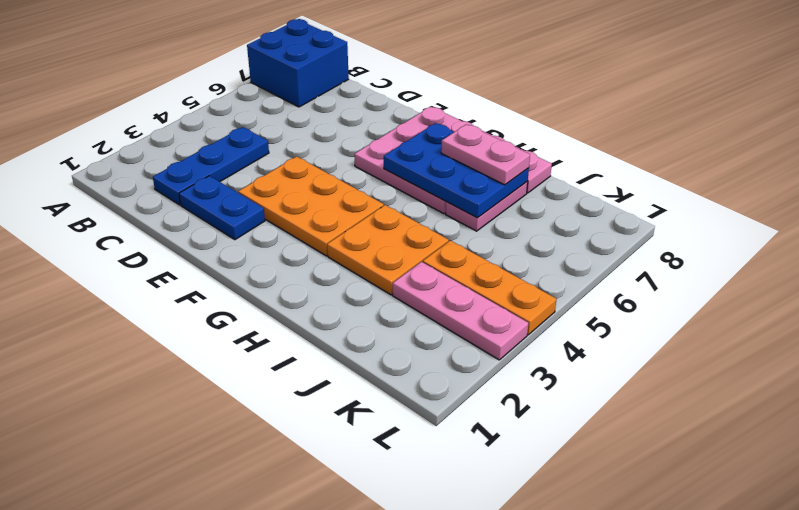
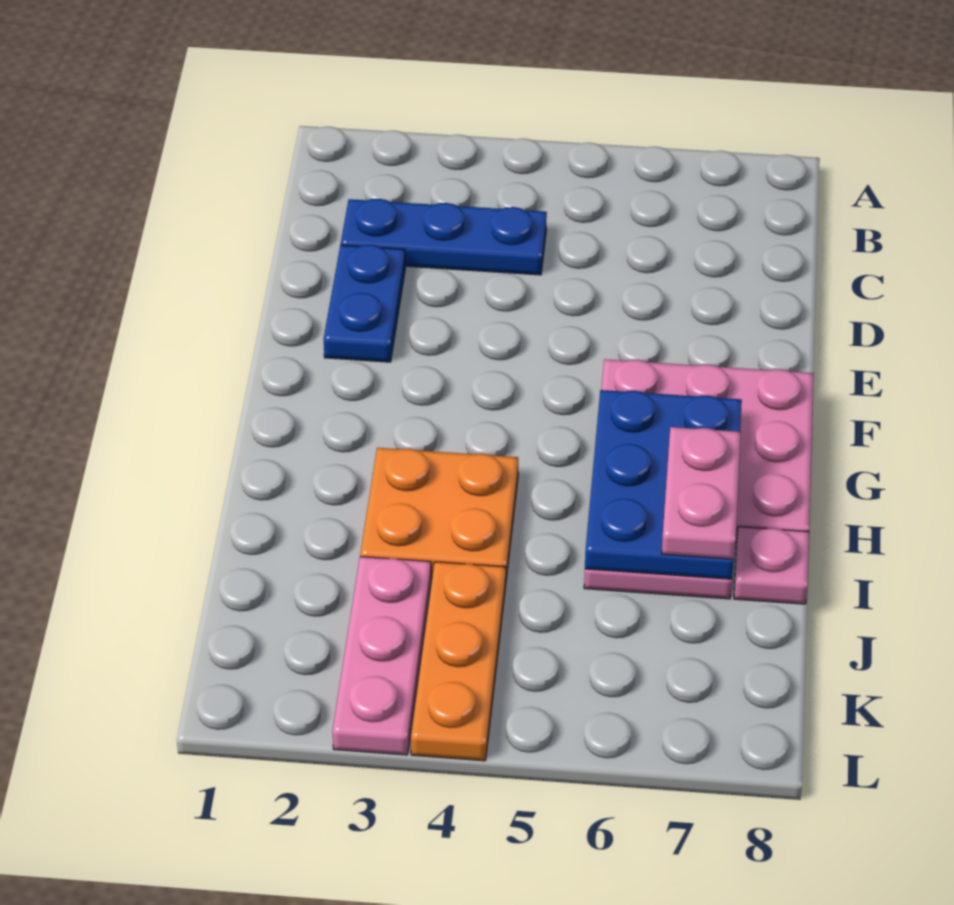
blue brick A7:B8 level 1 -> none
orange plate E3:G4 level 1 -> none

